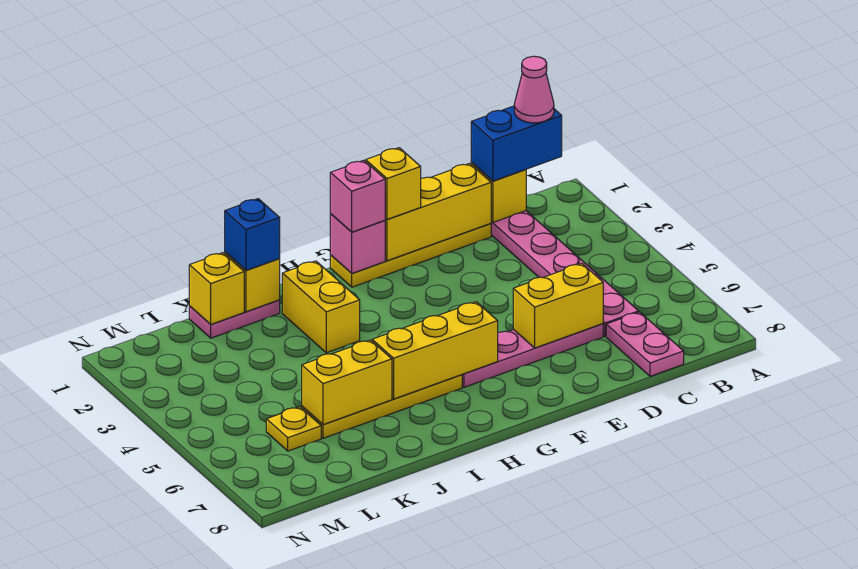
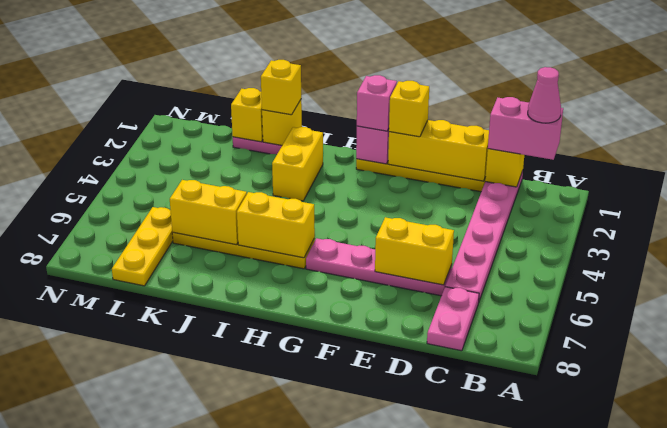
blue brick B1:C1 level 3 -> pink brick B1:C1 level 3
yellow brick G6:I6 level 2 -> yellow brick H6:I6 level 2
blue brick J1 level 3 -> yellow brick J1 level 3
yellow plate L6 level 1 -> yellow plate L6:L8 level 1

